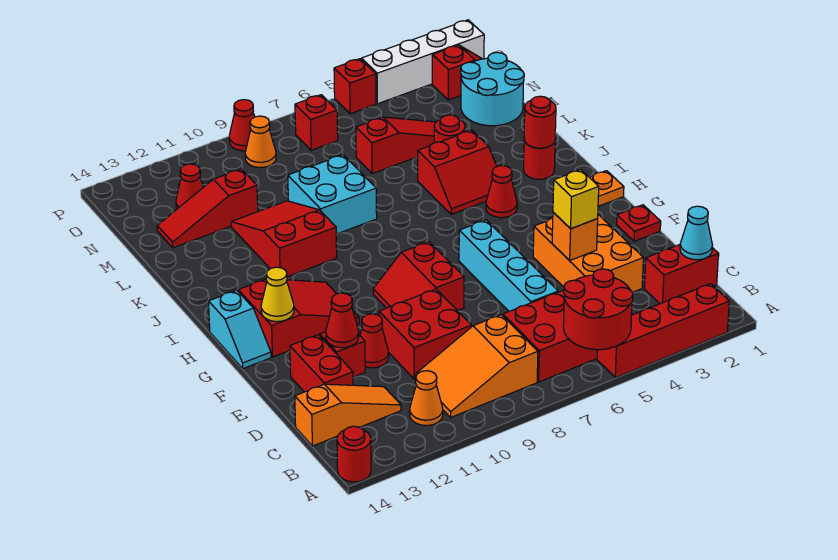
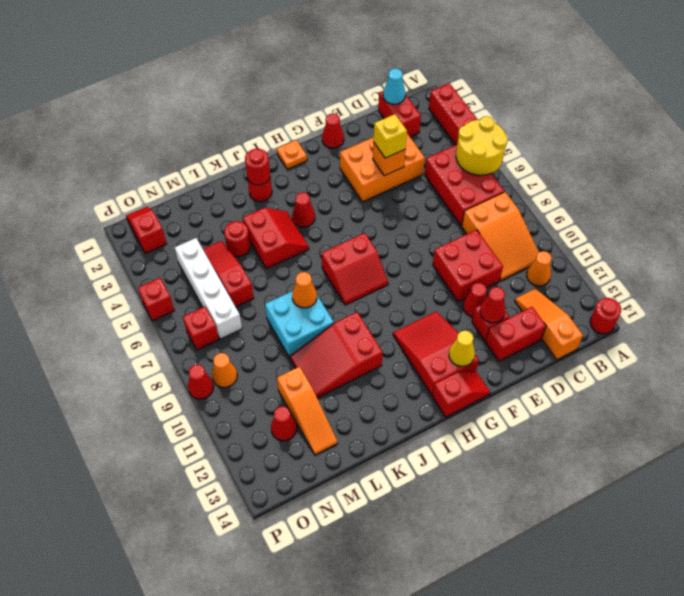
red round brick A5:B6 level 2 -> yellow round brick A5:B6 level 2
cyan brick D6:G6 level 1 -> none
red plate F1 level 1 -> red cone F1 level 1
red slope F8:G9 level 1 top 8 -> red slope H7:I8 level 1 top 7
cyan slope G14:H14 level 1 top H -> red slope G14:H14 level 1 top H
none -> orange cone K8 level 2
cyan round brick M1:N2 level 1 -> none
red slope M11:M13 level 1 top 11 -> orange slope M11:M13 level 1 top 11
white brick P1:P4 level 1 -> white brick N4:N7 level 1

